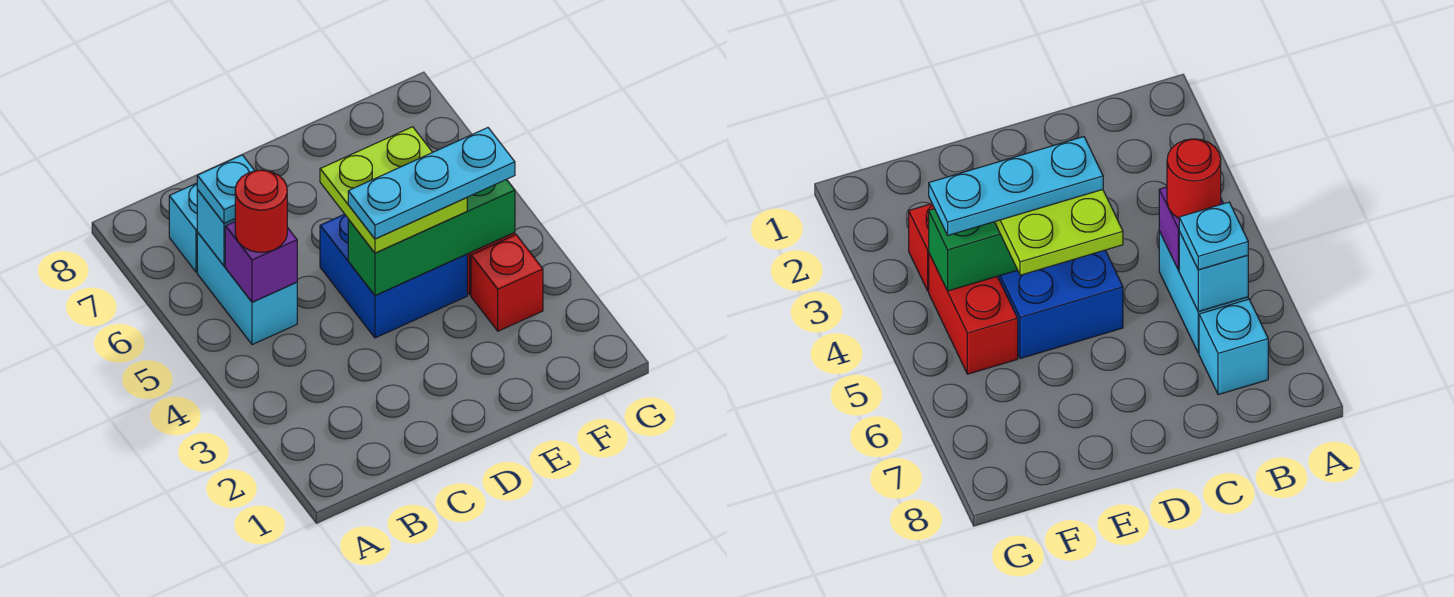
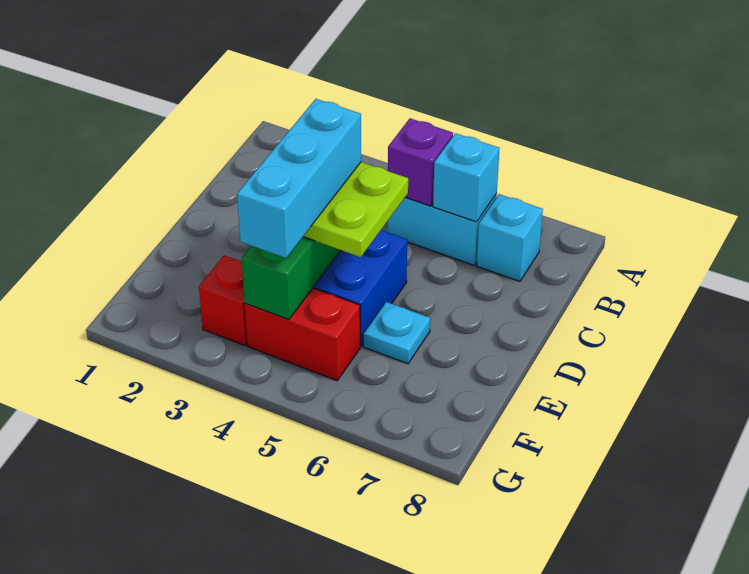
red round brick B5 level 3 -> none
cyan plate B6 level 3 -> cyan plate E6 level 1
cyan plate D4:F4 level 4 -> cyan brick D4:F4 level 4

